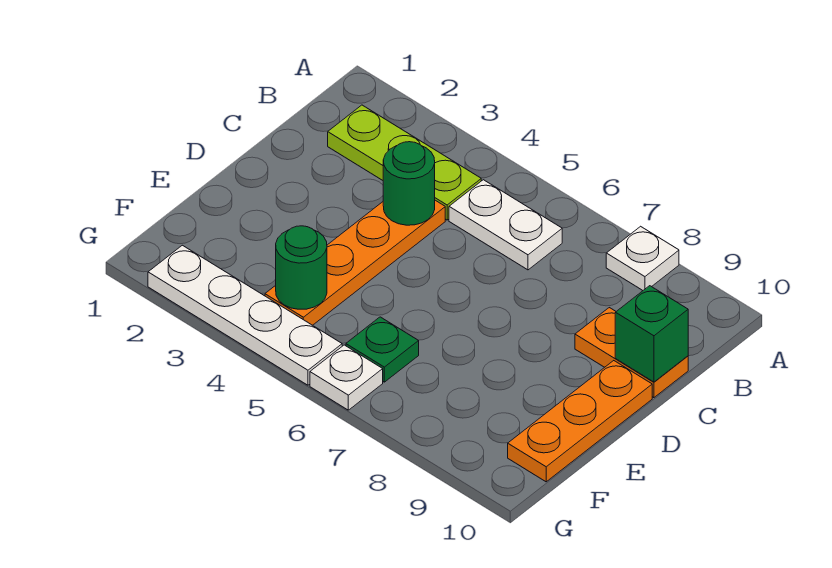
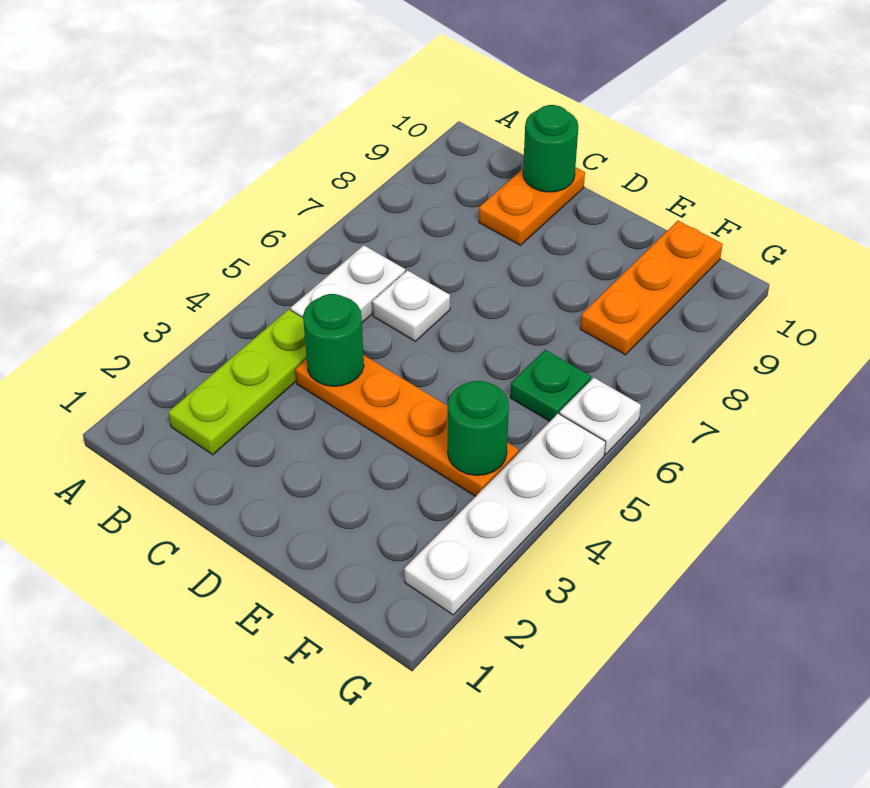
white plate A8 level 1 -> white plate C6 level 1
green brick C10 level 2 -> green round brick C10 level 2
orange plate D10:F10 level 1 -> orange plate F8:F10 level 1

